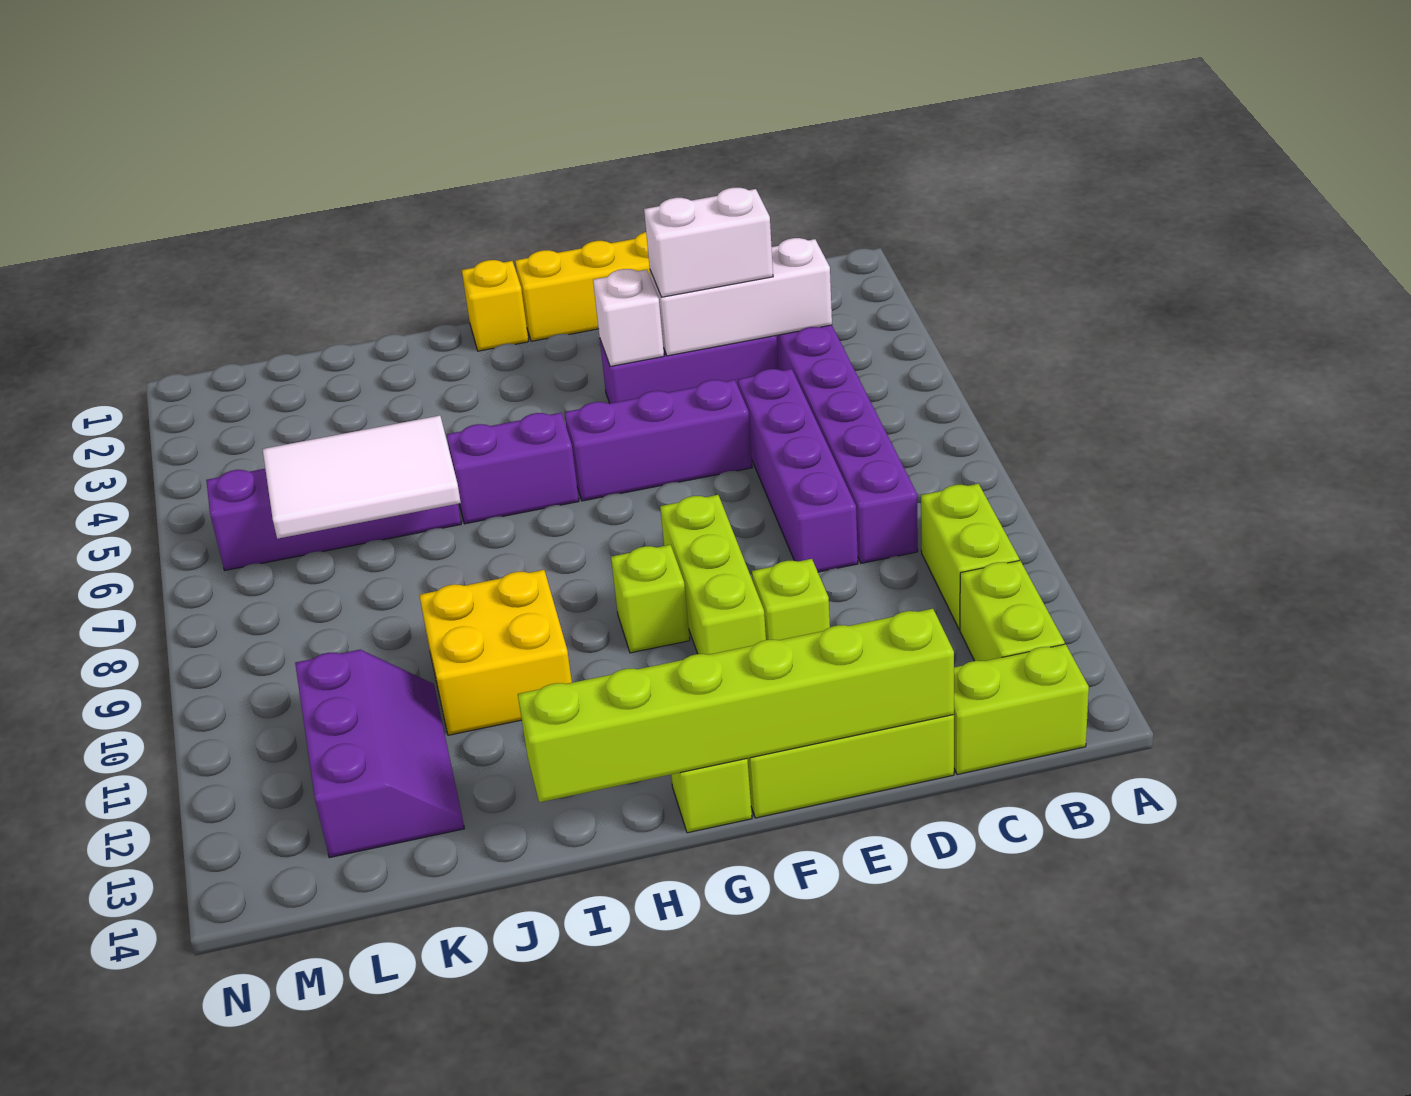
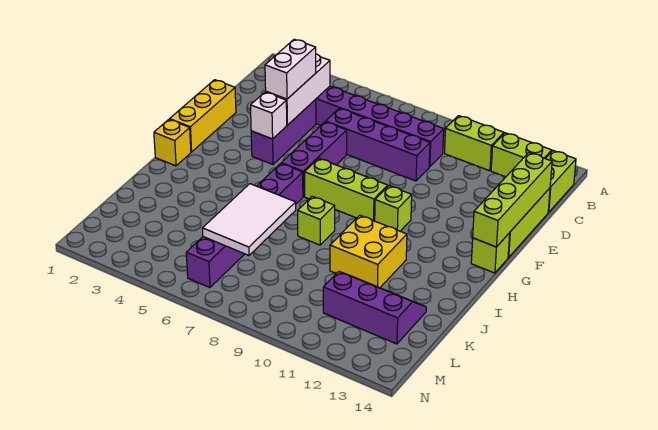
lime brick D14:I14 level 2 -> lime brick D14:G14 level 2
lime brick E11 level 1 -> lime brick I8 level 1
lime brick F9:F11 level 1 -> lime brick G7:G9 level 1

